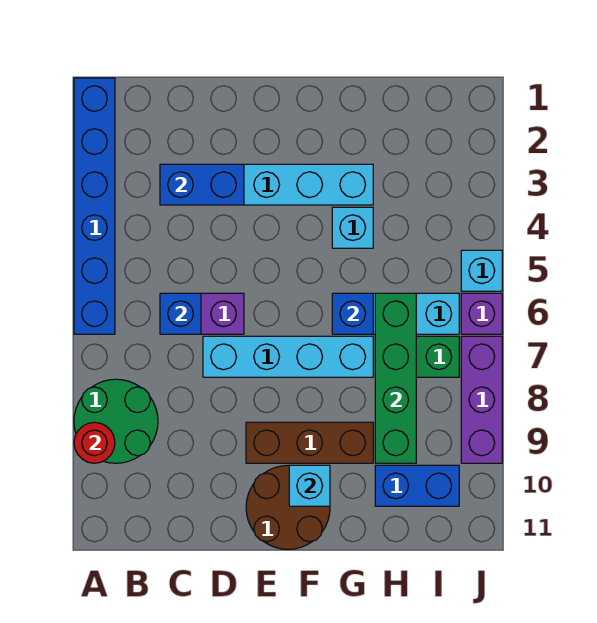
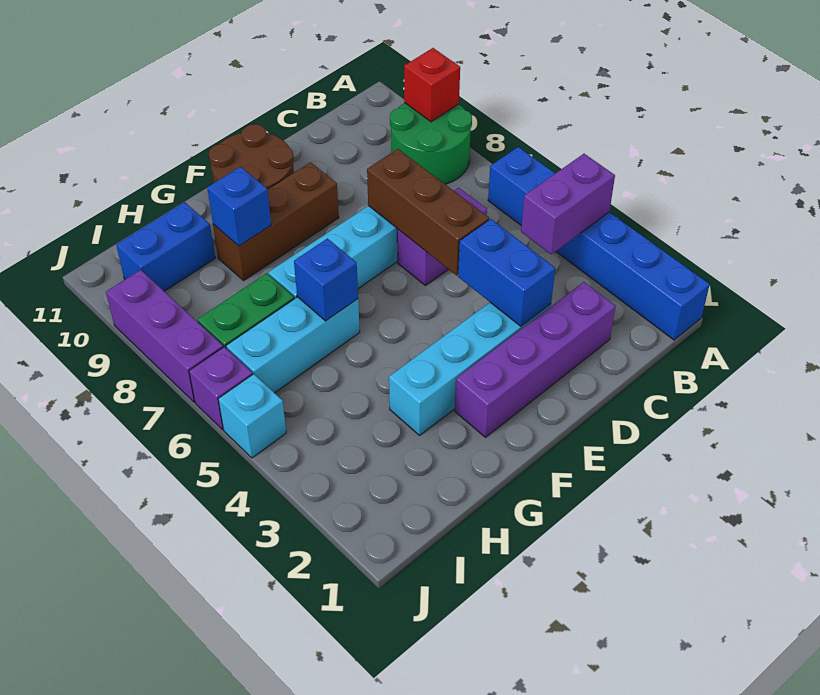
none -> purple brick A4:B4 level 2
red round brick A9 level 2 -> red brick A9 level 2
none -> purple brick C2:F2 level 1
blue brick C3:D3 level 2 -> blue brick D3:D4 level 2
blue brick C6 level 2 -> blue brick G9 level 2
none -> brown brick D5:D7 level 2
cyan brick F10 level 2 -> none
cyan brick G4 level 1 -> none
green brick H6:H9 level 2 -> none

